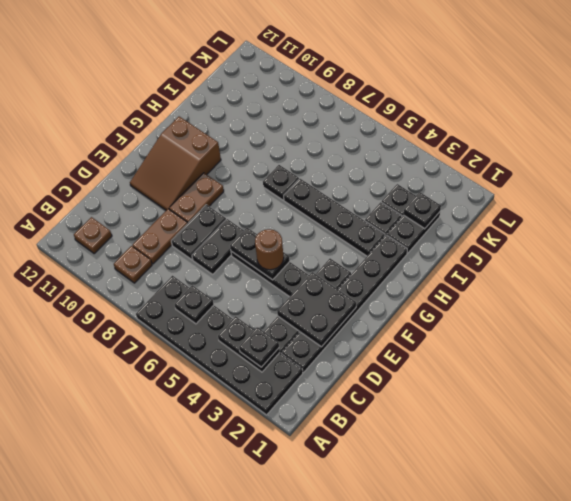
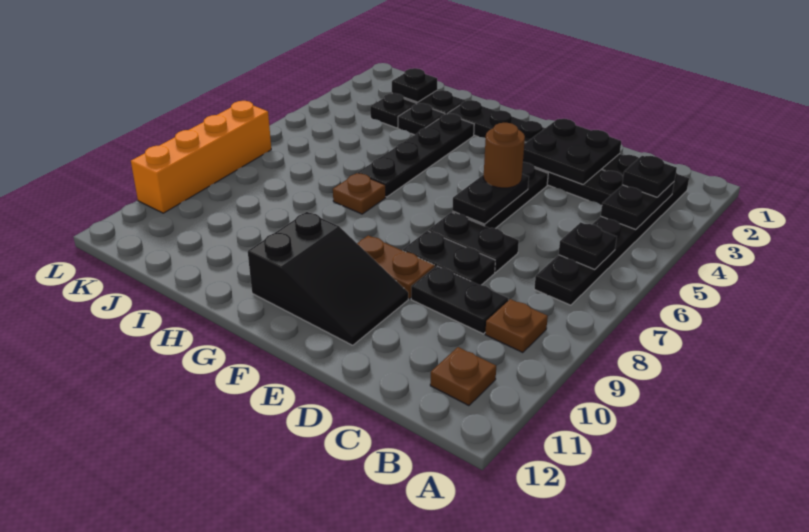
black plate A2:B7 level 1 -> black plate B2:B7 level 1
brown plate C9:D9 level 1 -> black plate C9:D9 level 1
brown slope E10:G11 level 1 top G -> black slope E10:G11 level 1 top G
black plate H7 level 1 -> brown plate H7 level 1
none -> orange brick L7:L10 level 1

